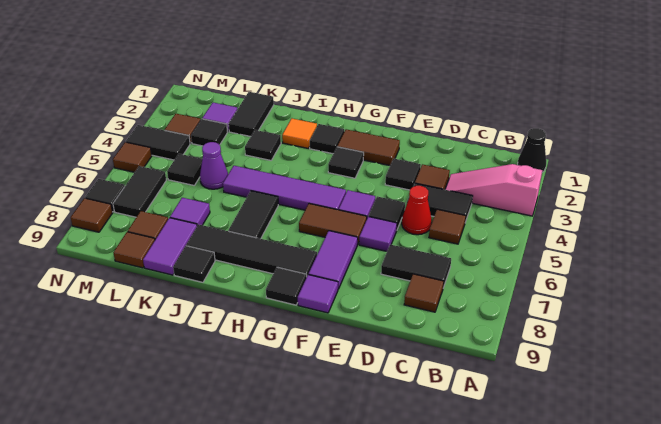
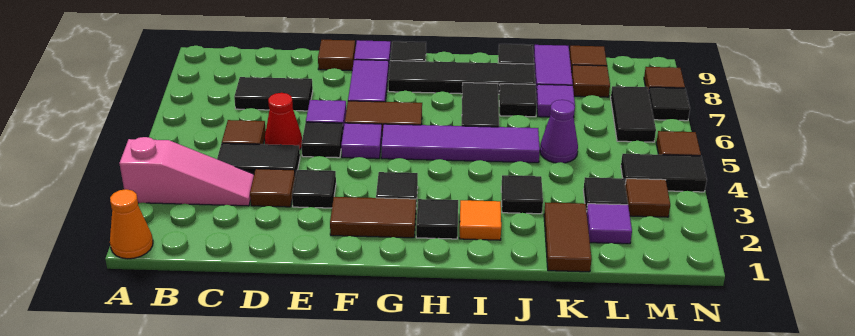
black cone A1 level 1 -> orange cone A1 level 1
brown tile C8 level 1 -> brown tile E9 level 1
black tile K1:K2 level 1 -> brown tile K1:K2 level 1
black tile L5 level 1 -> black tile J7 level 1

